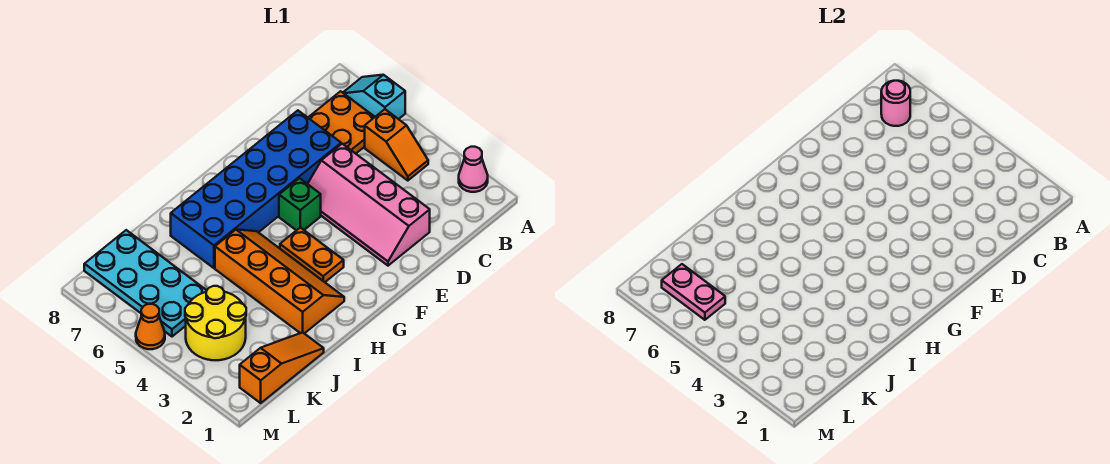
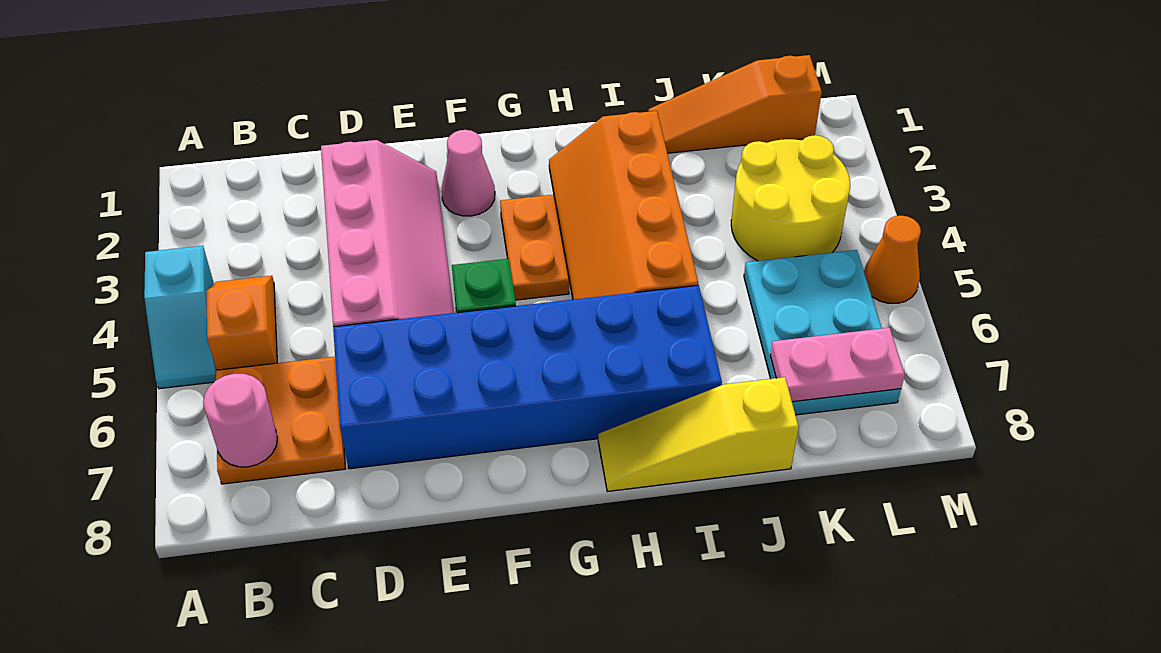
pink cone A2 level 1 -> pink cone F2 level 1
cyan slope A6:A7 level 1 top 6 -> cyan slope A4:A5 level 1 top 4
none -> yellow slope H8:J8 level 1 top J
cyan plate K5:L8 level 1 -> cyan plate K5:L7 level 1
pink plate L6:L7 level 2 -> pink plate K7:L7 level 2

